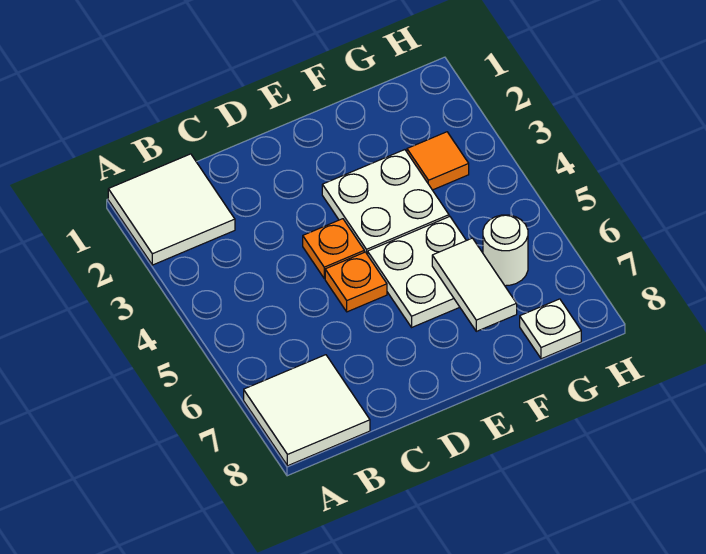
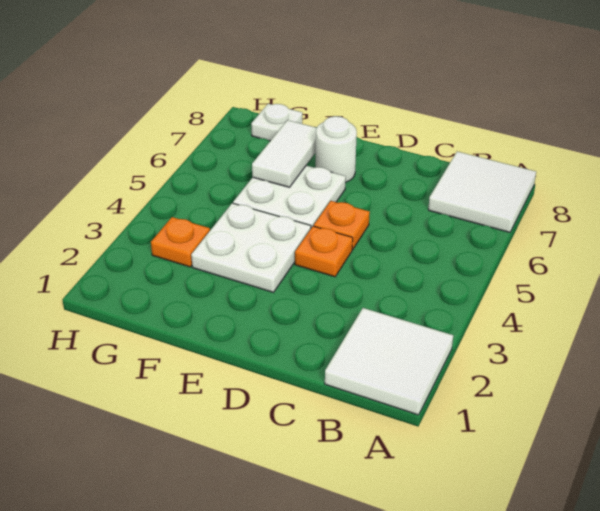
orange tile G3 level 1 -> orange plate G3 level 1
white round brick G6 level 1 -> white round brick E7 level 1

